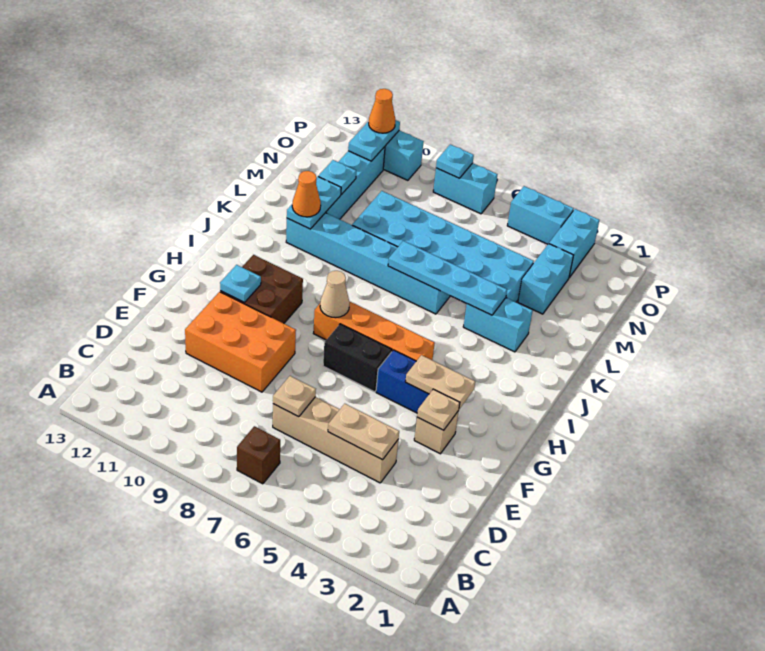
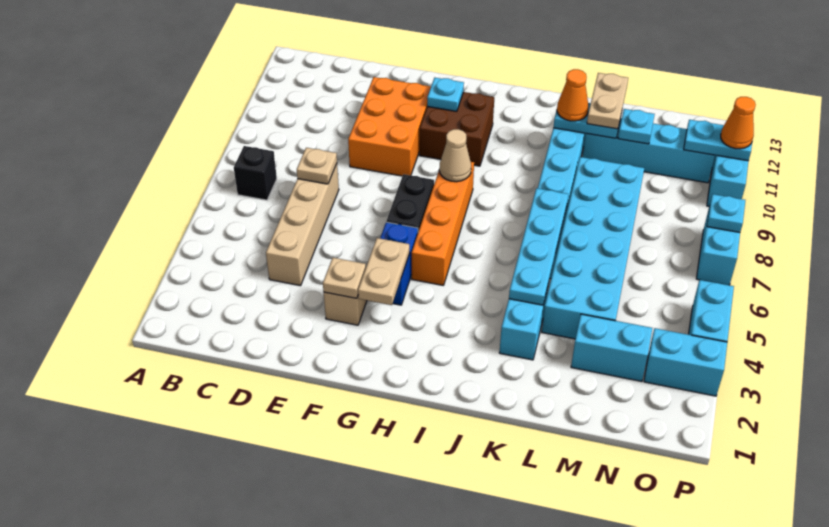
brown brick B7 level 1 -> black brick B7 level 1
tan plate D4:D5 level 2 -> tan plate L11:L12 level 3

